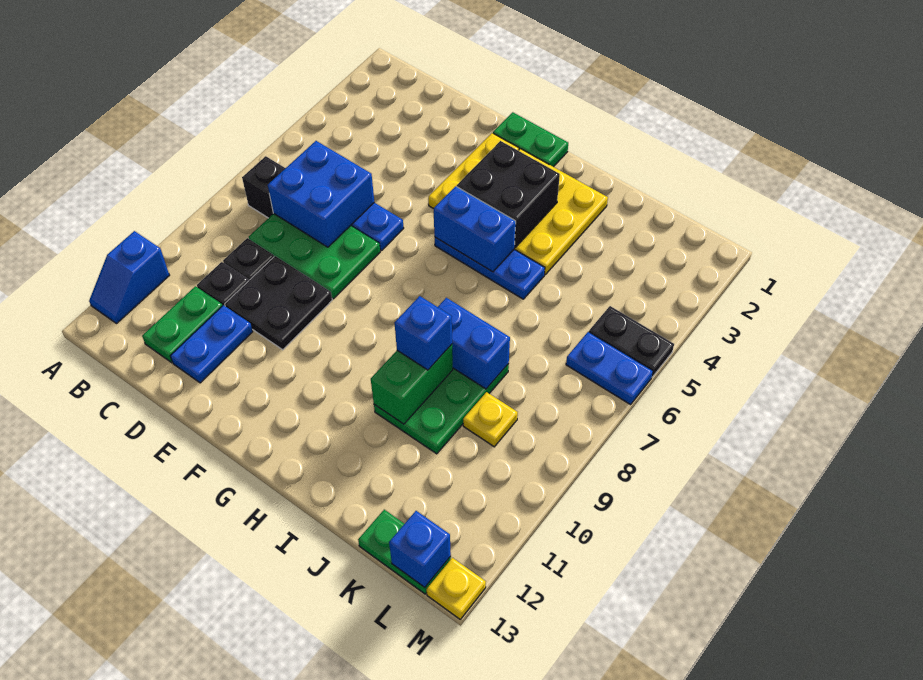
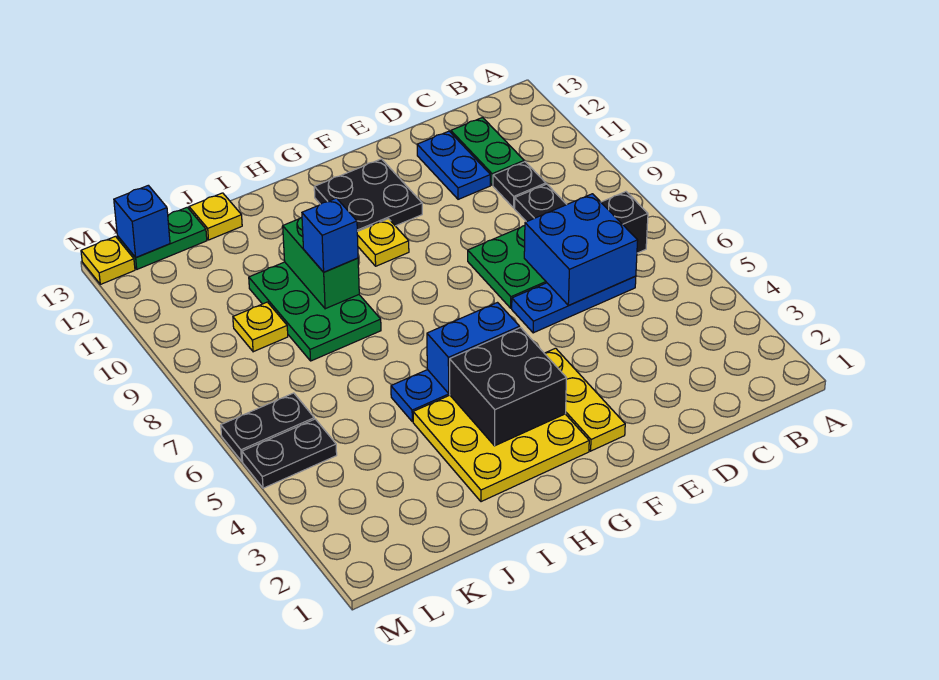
blue slope A11:A12 level 1 top 11 -> none
black plate D9:E10 level 1 -> black plate F11:G12 level 1
green plate F1:G1 level 1 -> none
none -> yellow plate G10 level 1
blue brick I8:J8 level 2 -> none
none -> yellow plate J13 level 1
blue plate L6:M6 level 1 -> black plate L6:M6 level 1

